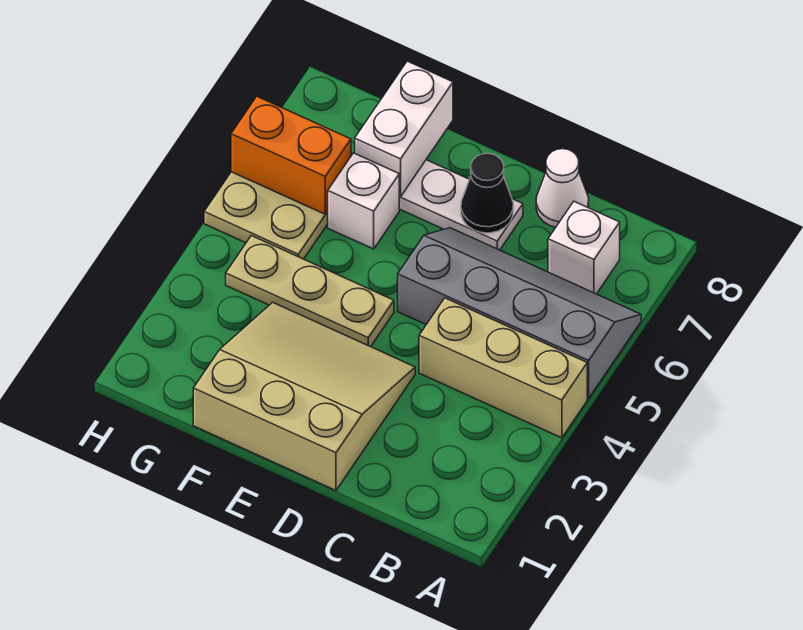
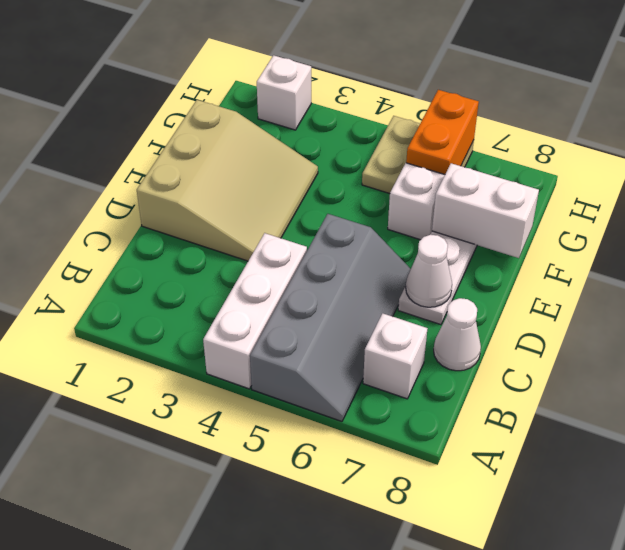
tan brick A4:C4 level 1 -> white brick A4:C4 level 1
black cone D7 level 2 -> white cone D7 level 2
tan plate E4:G4 level 1 -> none
none -> white brick H2 level 1

